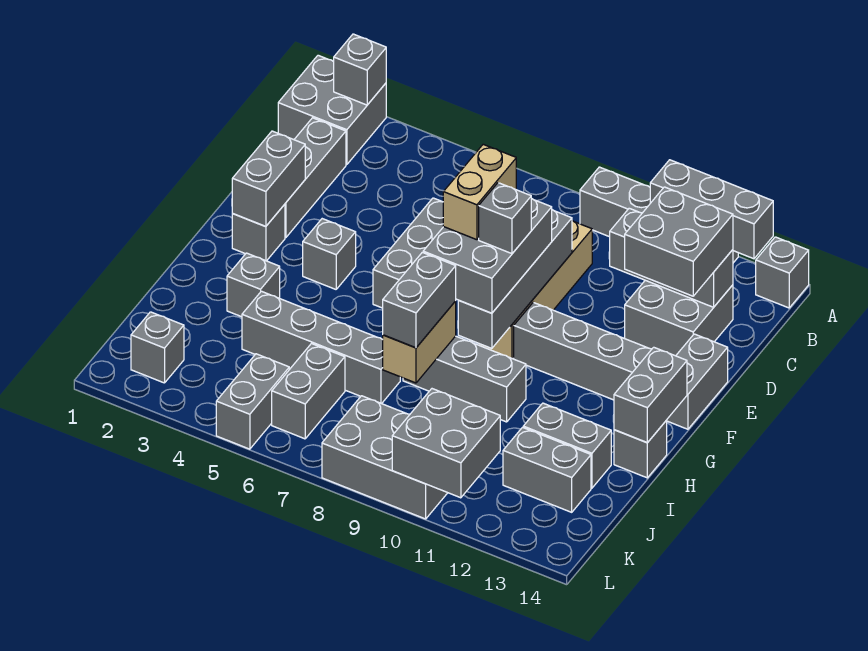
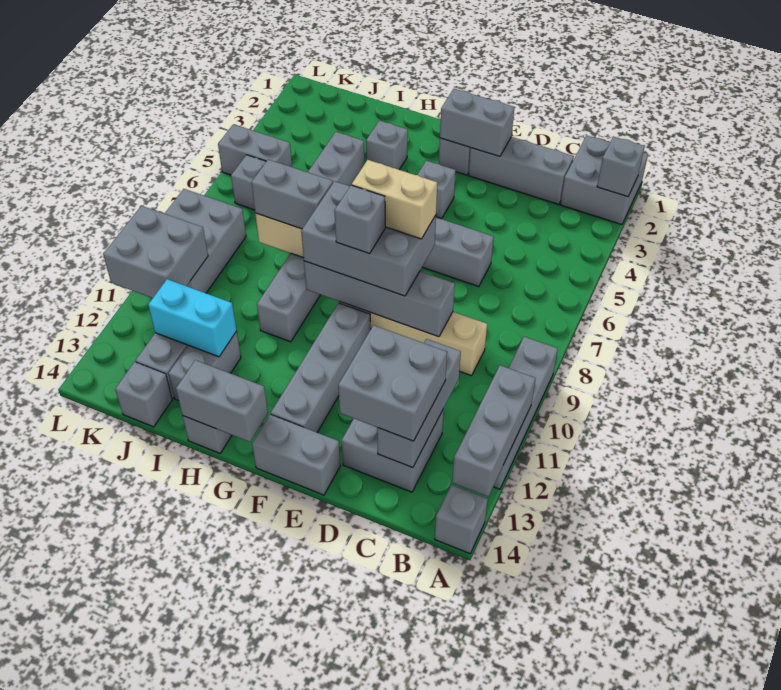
none -> cyan brick I12:J12 level 2
grey brick K2 level 1 -> grey brick J14 level 1

